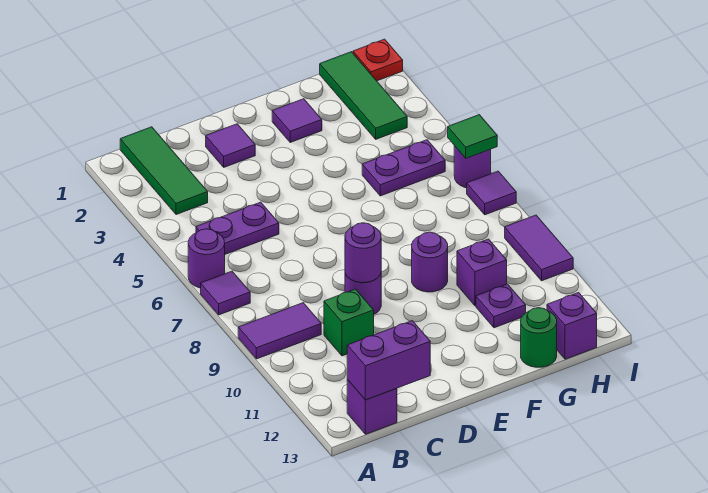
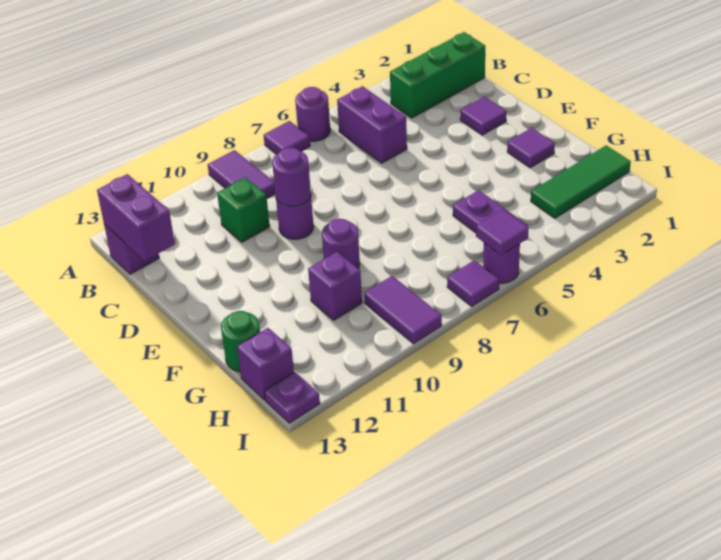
green tile B1:B3 level 1 -> green brick B1:B3 level 1
purple plate B5:C5 level 1 -> purple brick B5:C5 level 1
purple plate G11 level 1 -> purple plate I13 level 1
red plate I1 level 1 -> none
green tile I6 level 2 -> purple tile I6 level 2
purple tile I9:I10 level 1 -> purple tile H9:I9 level 1

